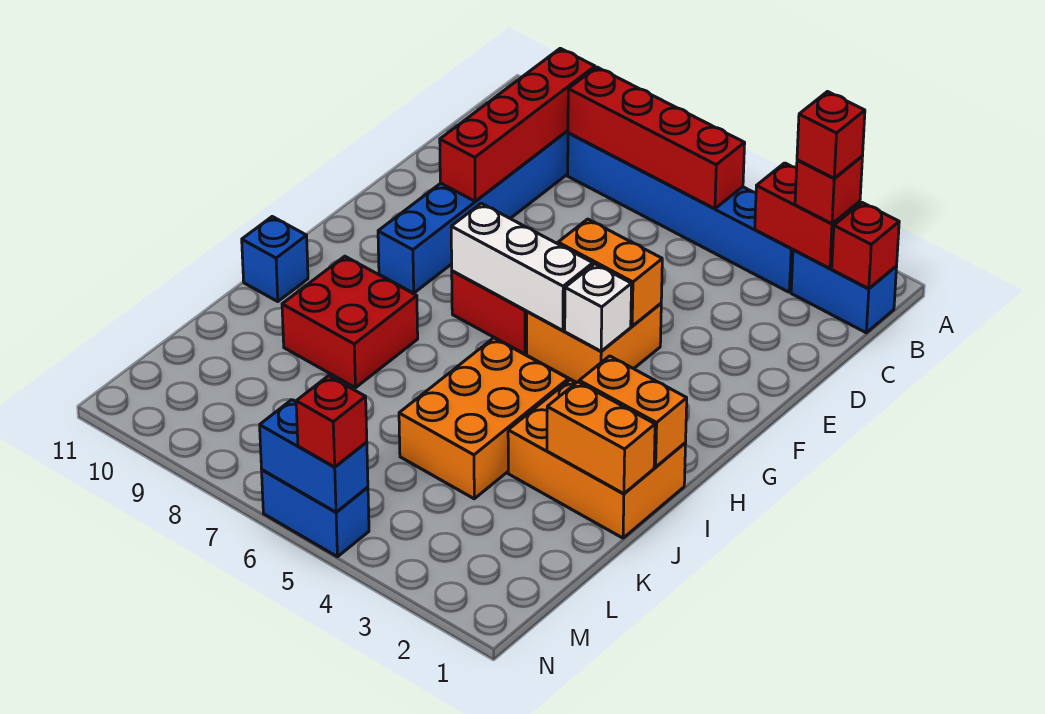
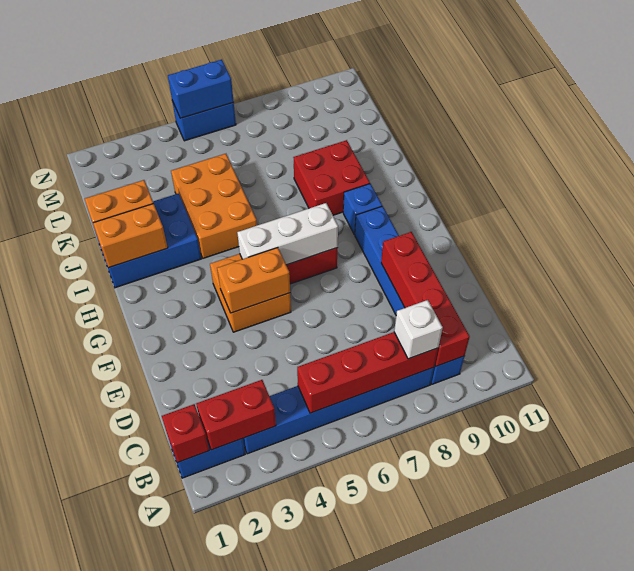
red brick B2 level 3 -> none
red brick B2 level 4 -> none
white brick G4 level 2 -> white brick B8 level 3
orange brick I1:J3 level 1 -> blue brick I1:J3 level 1
blue brick I11 level 1 -> blue brick H9 level 1
red brick N5 level 3 -> none

